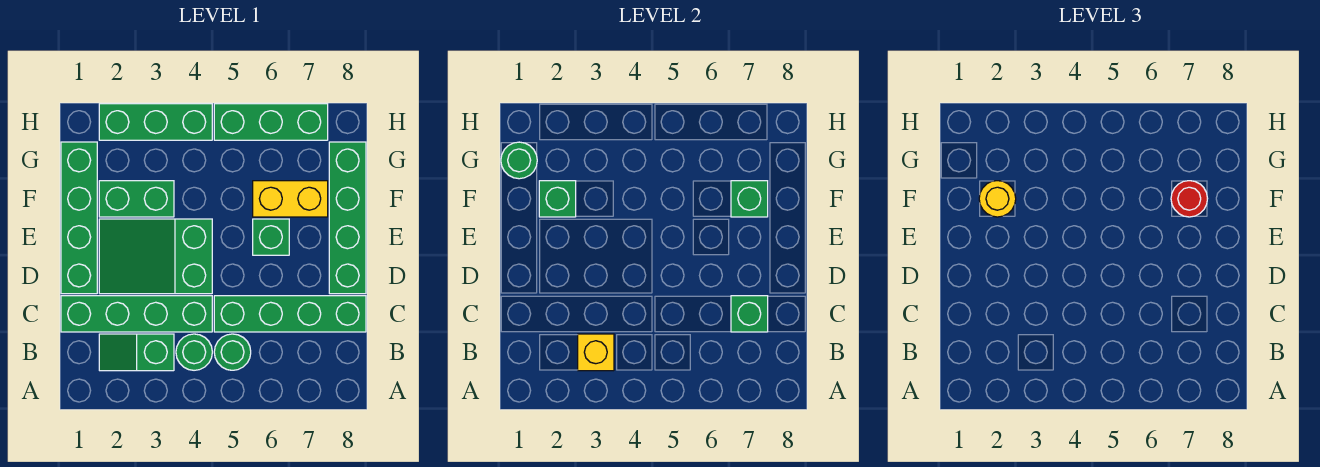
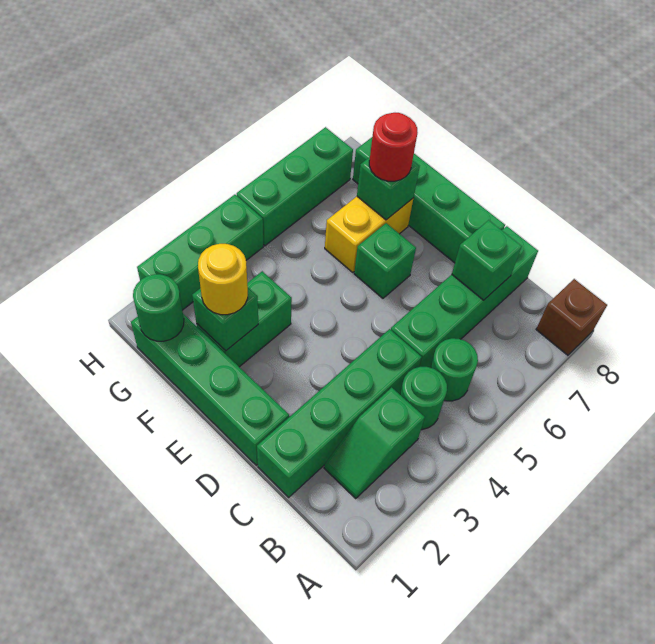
none -> brown brick A8 level 1
yellow brick B3 level 2 -> none
green slope D2:E4 level 1 top 4 -> none

